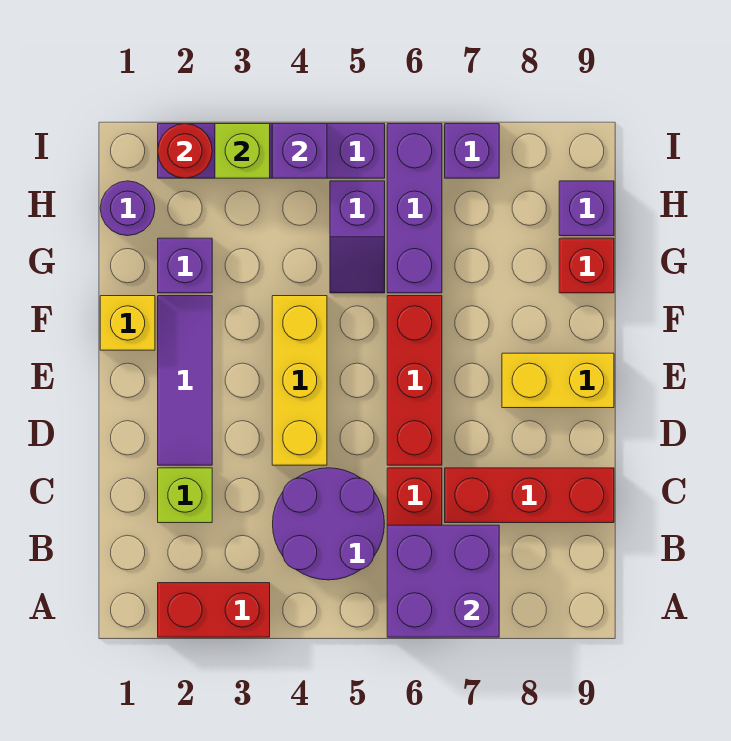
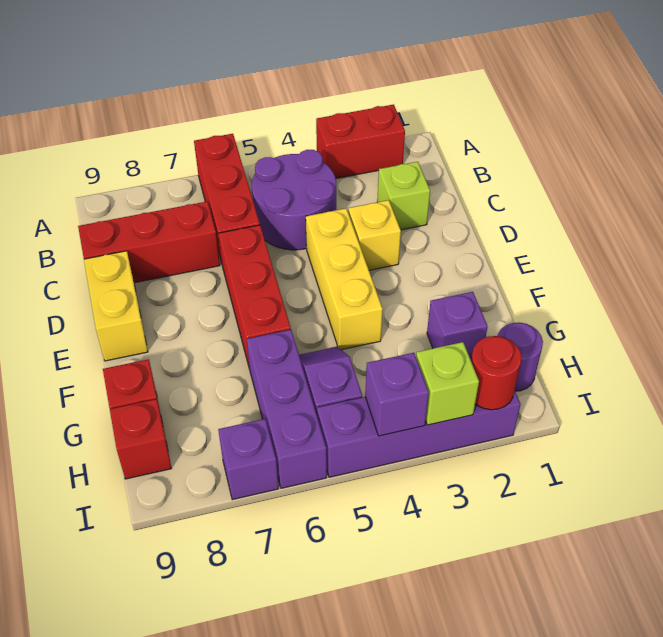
purple brick A6:B7 level 2 -> none
purple tile D2:F2 level 1 -> none
yellow brick E8:E9 level 1 -> yellow brick D9:E9 level 1
yellow brick F1 level 1 -> yellow brick D3 level 1
purple brick H9 level 1 -> red brick H9 level 1

